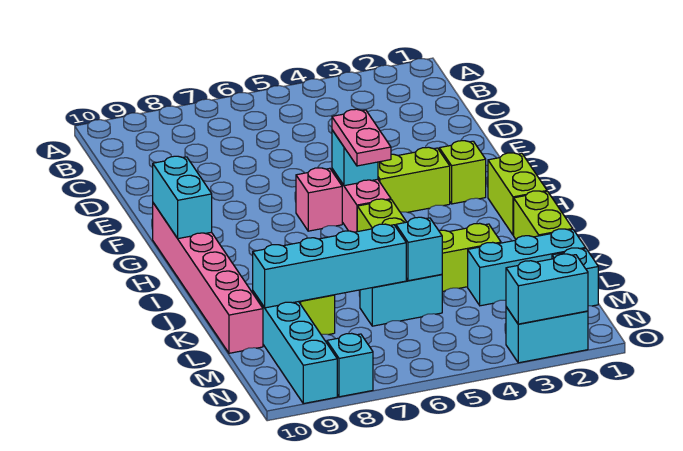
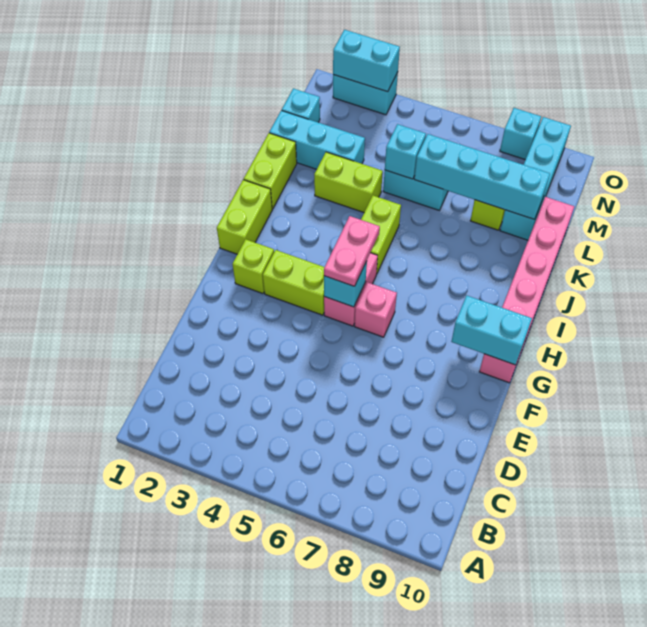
cyan brick G10:H10 level 2 -> cyan brick G9:G10 level 2

